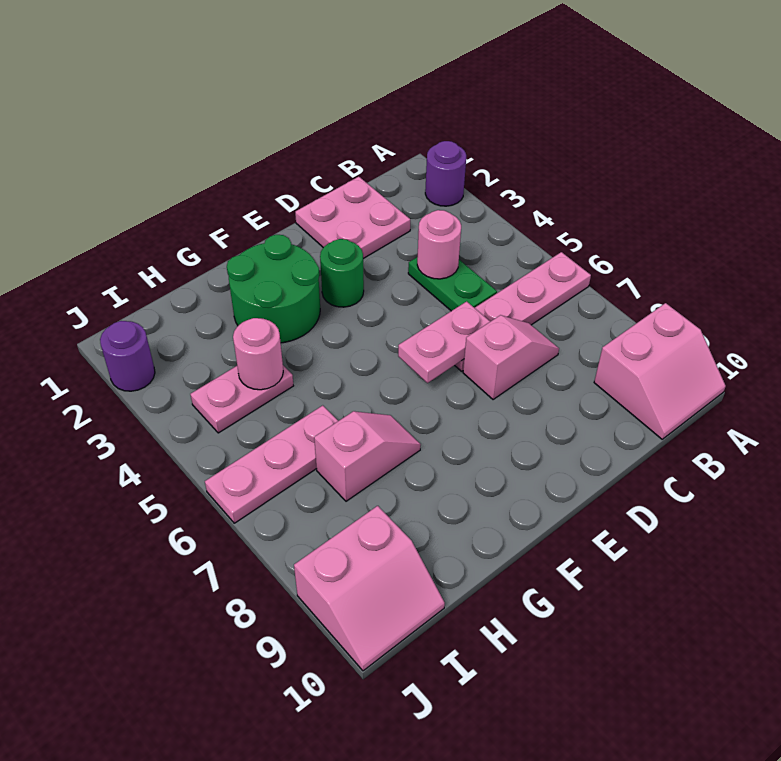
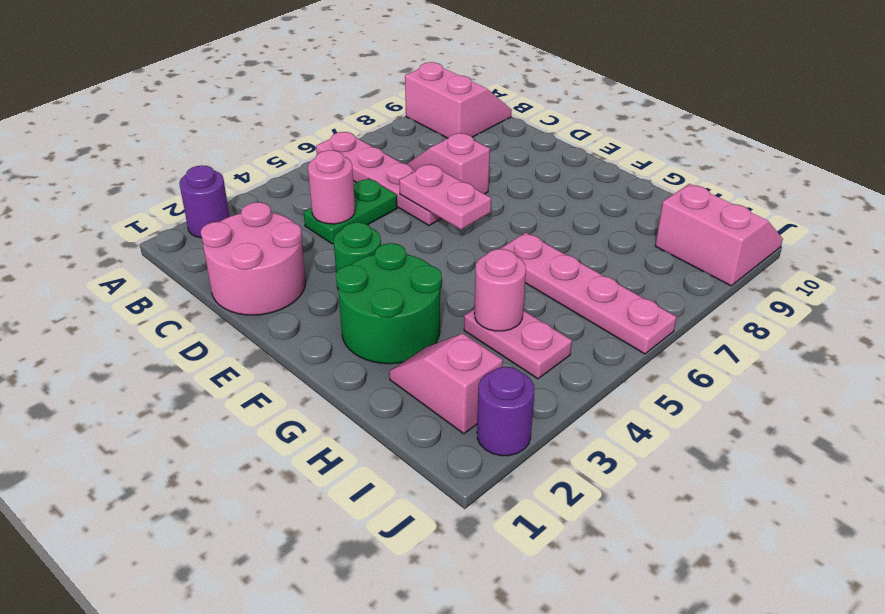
pink plate C1:D2 level 1 -> pink round brick C1:D2 level 1
pink slope G7:H7 level 1 top H -> pink slope H2:I2 level 1 top I
pink plate H6:J6 level 1 -> pink plate G6:J6 level 1

